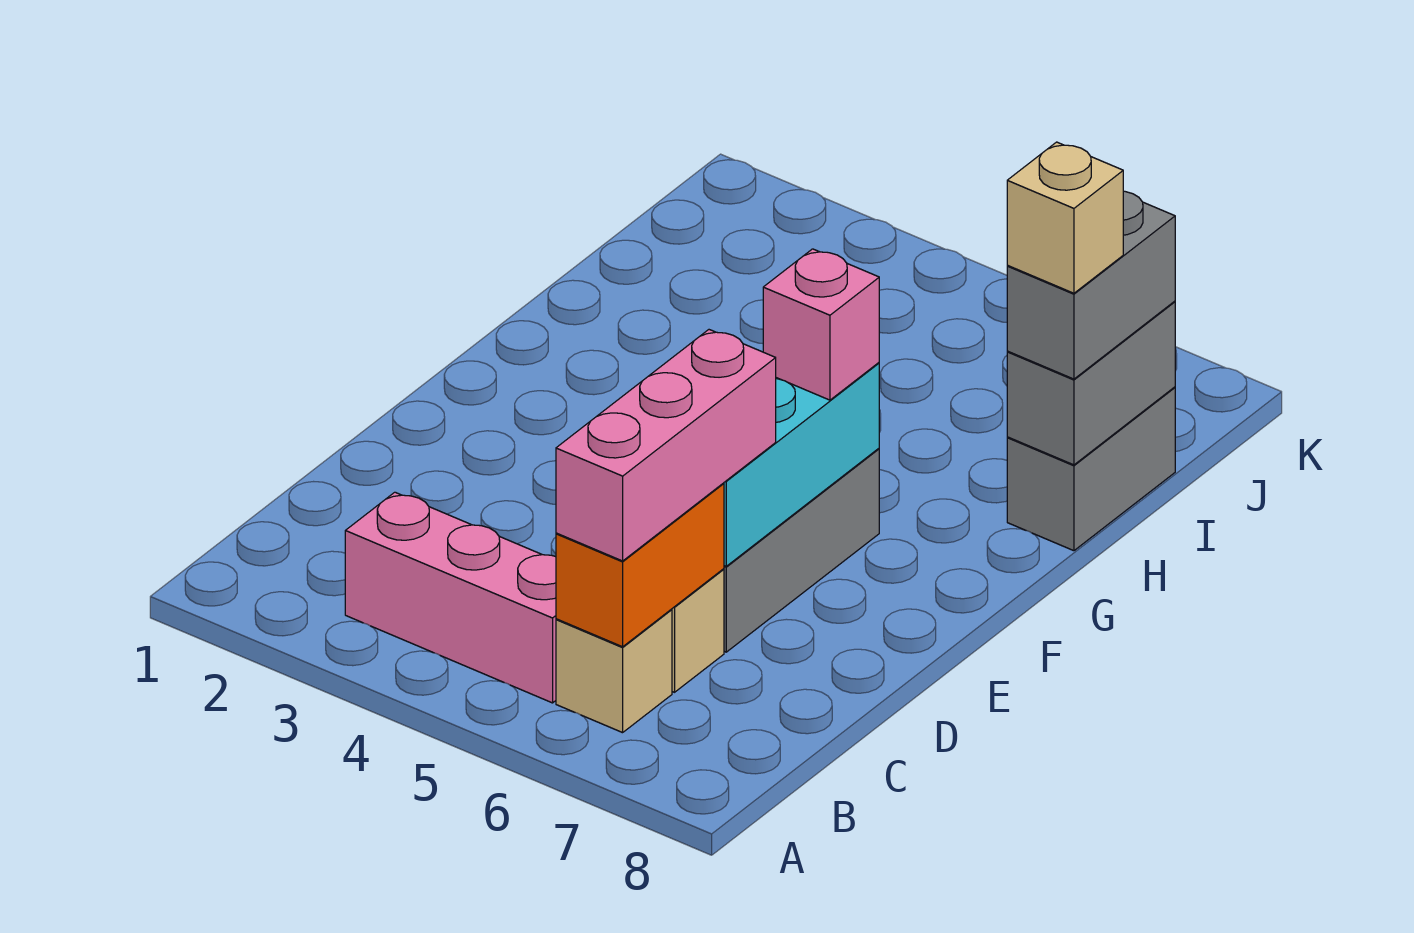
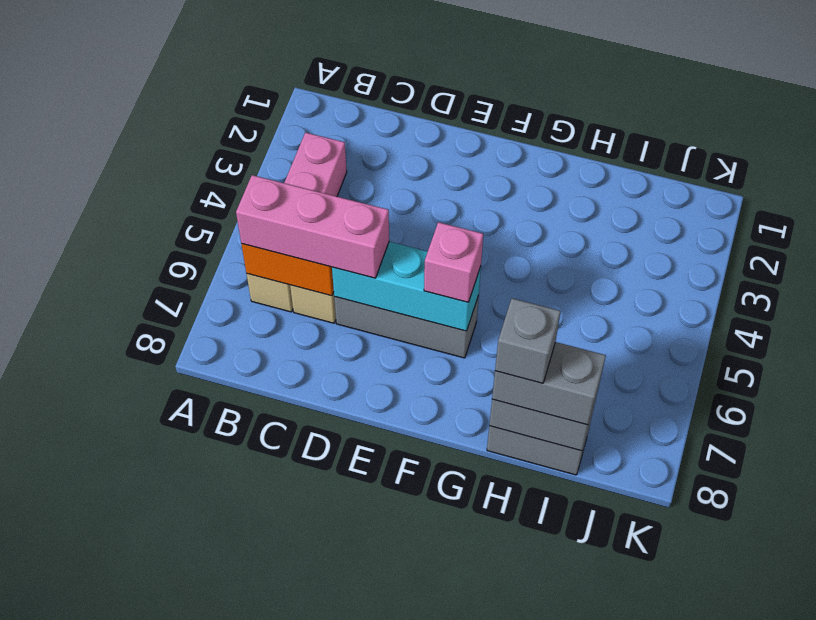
tan brick H8 level 4 -> grey brick H8 level 4

